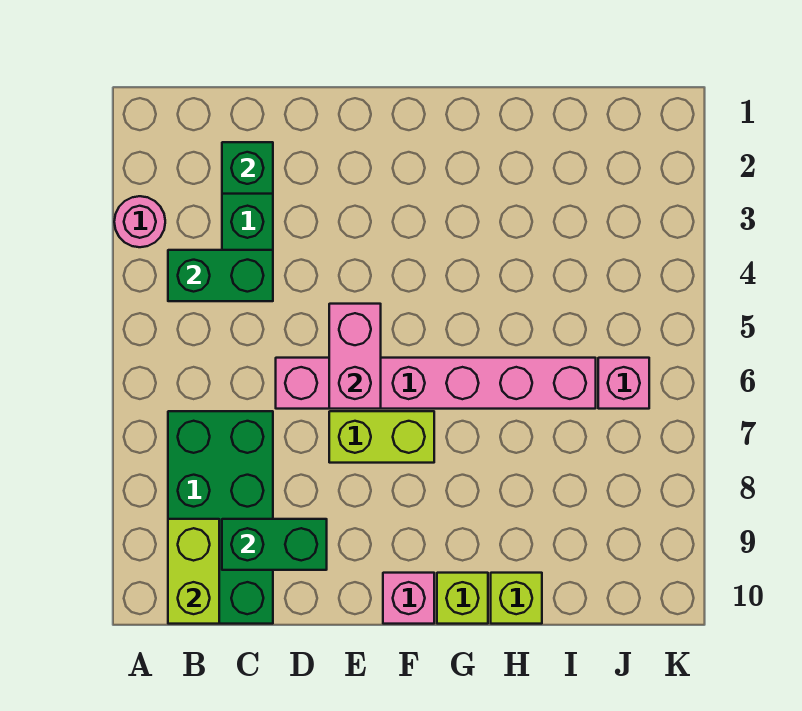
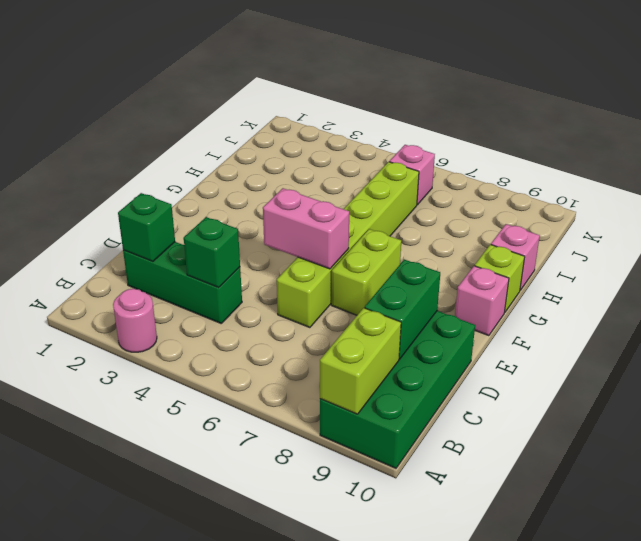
green brick B4:C4 level 2 -> green brick C4 level 2
green brick B7:C10 level 1 -> green brick A9:D10 level 1
lime brick B9:B10 level 2 -> lime brick A9:B9 level 2
pink brick D6:I6 level 1 -> lime brick D6:I6 level 1
lime brick H10 level 1 -> pink brick H10 level 1

